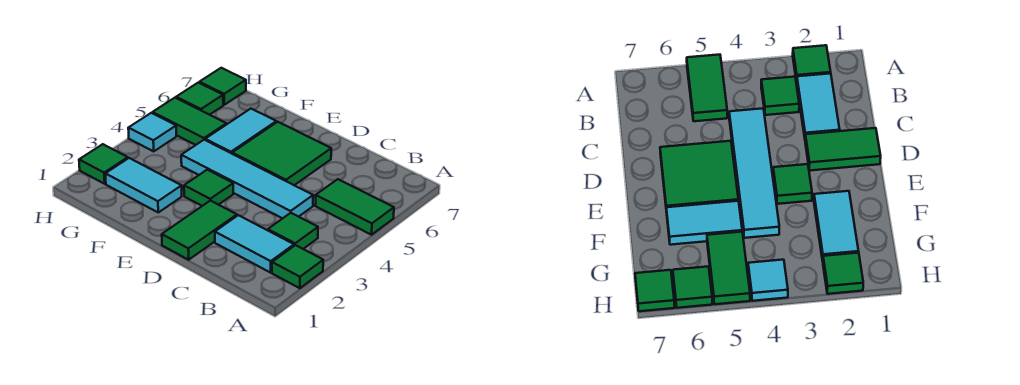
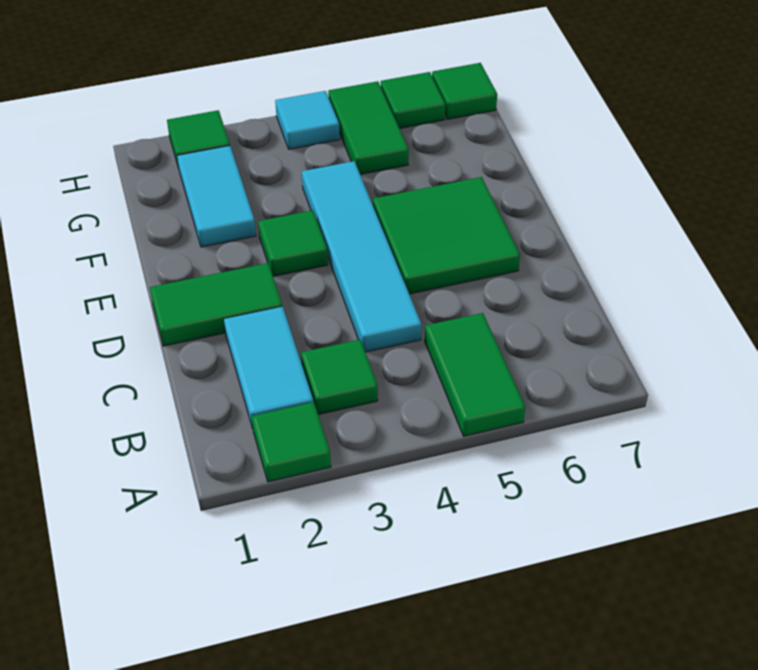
cyan tile F5:F6 level 1 -> none

